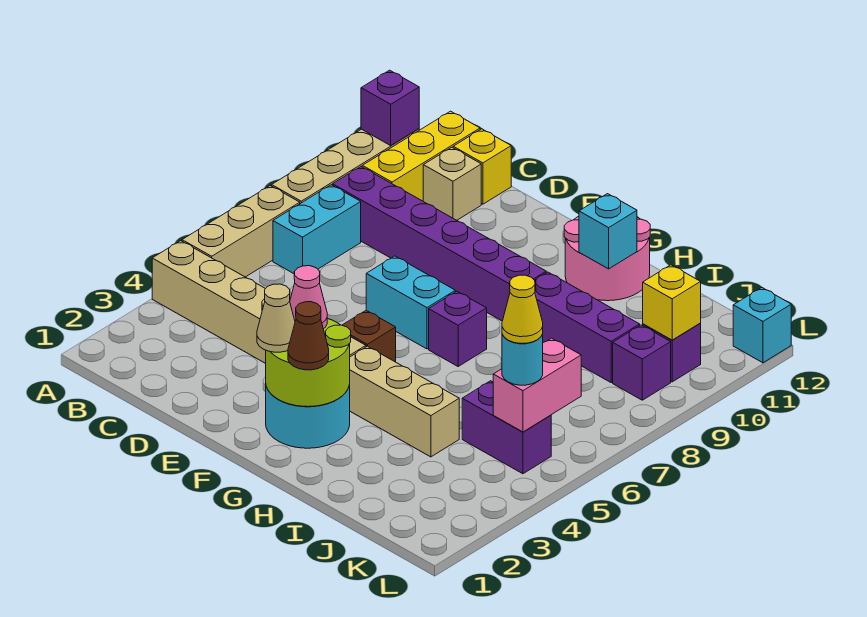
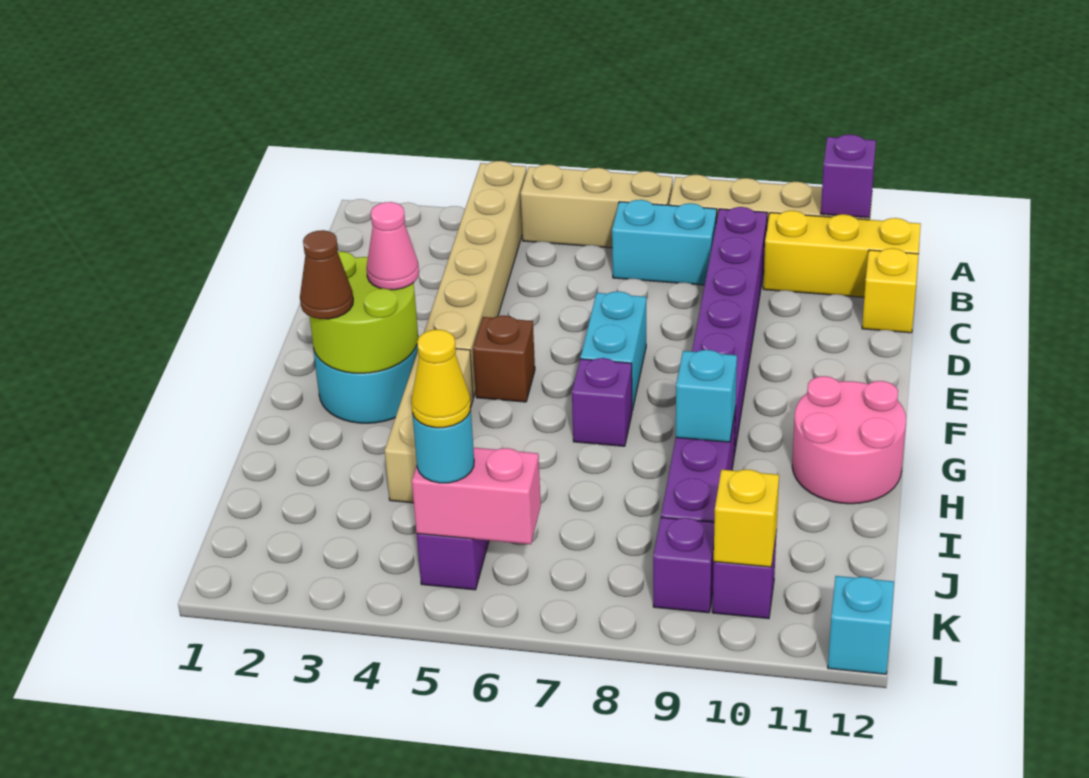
tan brick C11 level 1 -> none
tan cone F2 level 3 -> none
cyan brick H11 level 2 -> cyan brick H9 level 2

